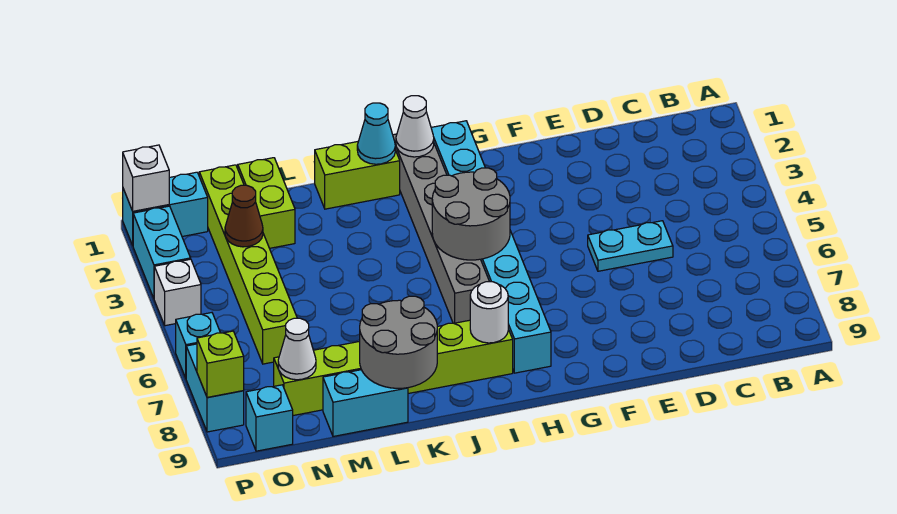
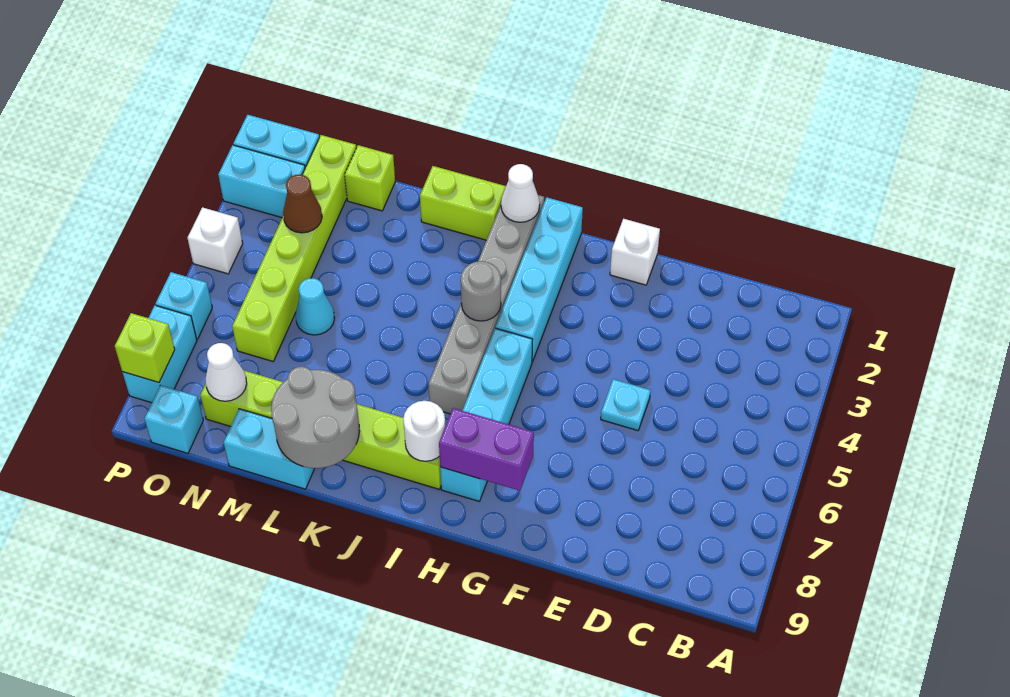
cyan plate D5:E5 level 1 -> cyan plate E5 level 1
none -> purple brick G8:H8 level 2
grey round brick H4:I5 level 2 -> grey round brick I4 level 2
cyan cone J1 level 2 -> cyan cone M5 level 1
lime brick M1:M2 level 1 -> lime brick M1 level 1
white brick P1 level 2 -> white brick F1 level 1
cyan brick P2:P3 level 1 -> cyan brick O2:P2 level 1

